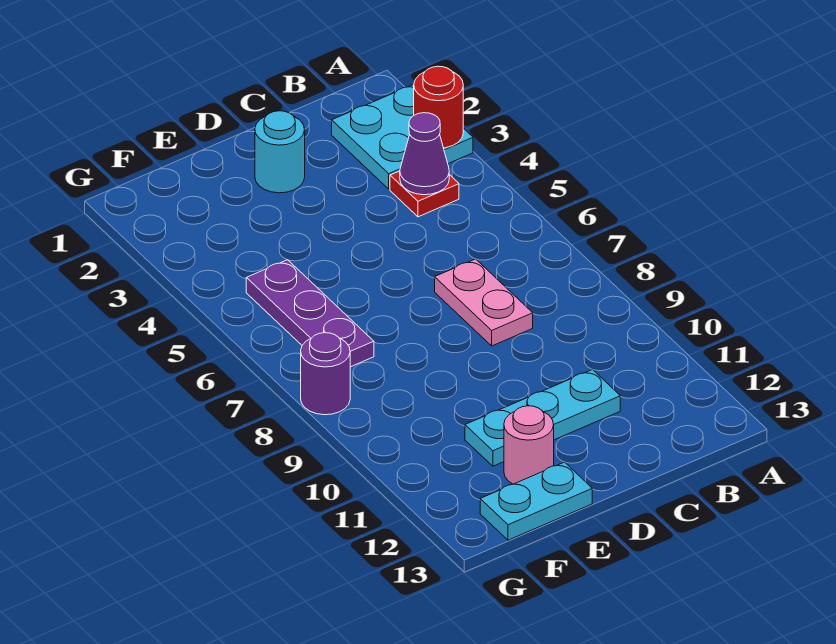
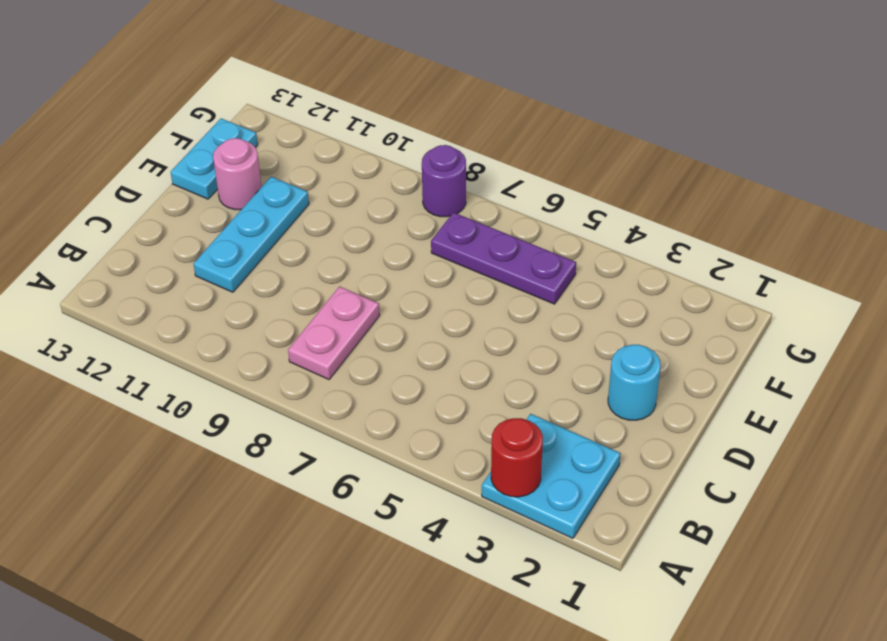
red plate B4 level 1 -> none
purple cone B4 level 2 -> none
pink plate C7:C8 level 1 -> pink plate B8:C8 level 1

